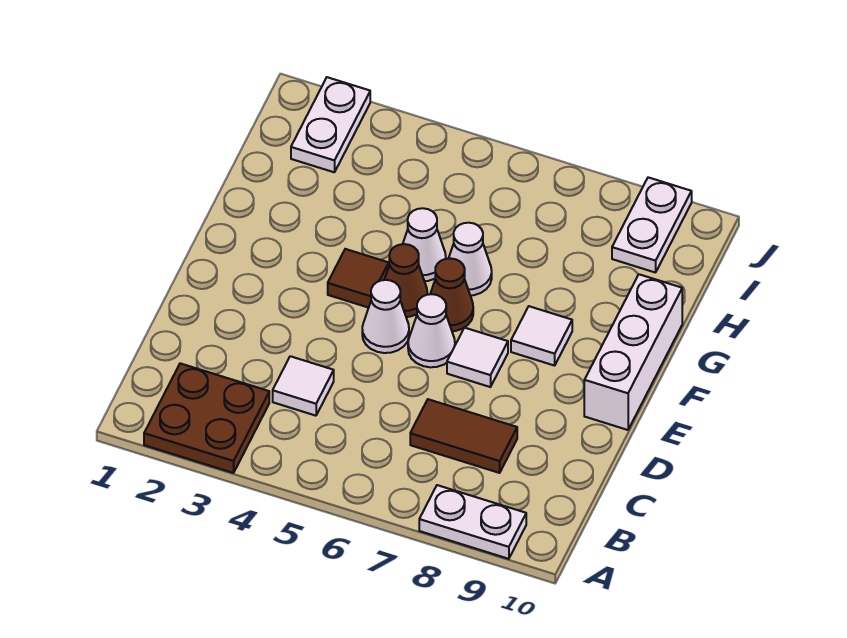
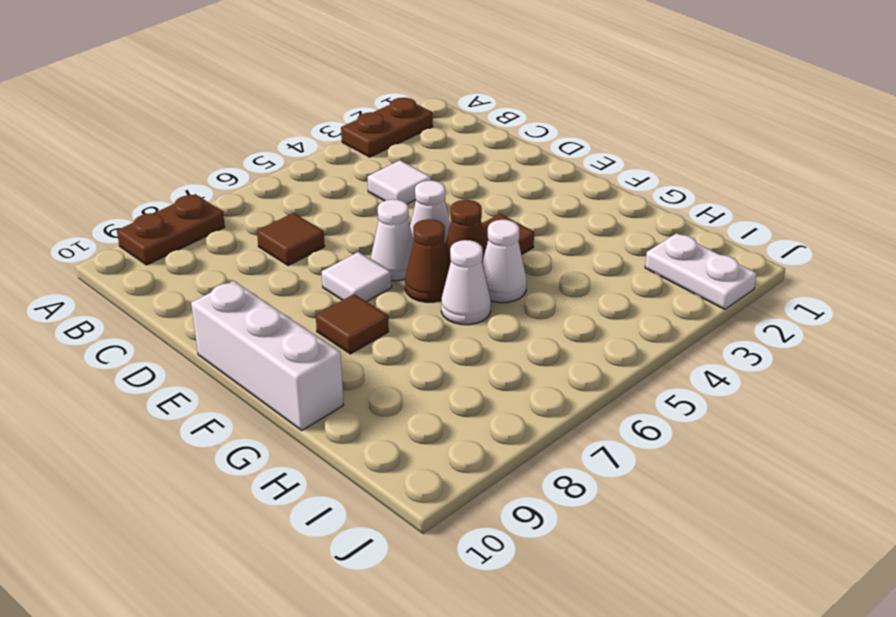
brown plate A2:B3 level 1 -> brown plate A2:A3 level 1
white plate A8:A9 level 1 -> brown plate A8:A9 level 1
brown tile C7:C8 level 1 -> brown tile C7 level 1
white tile F8 level 1 -> brown tile F8 level 1
white plate I9:J9 level 1 -> none

